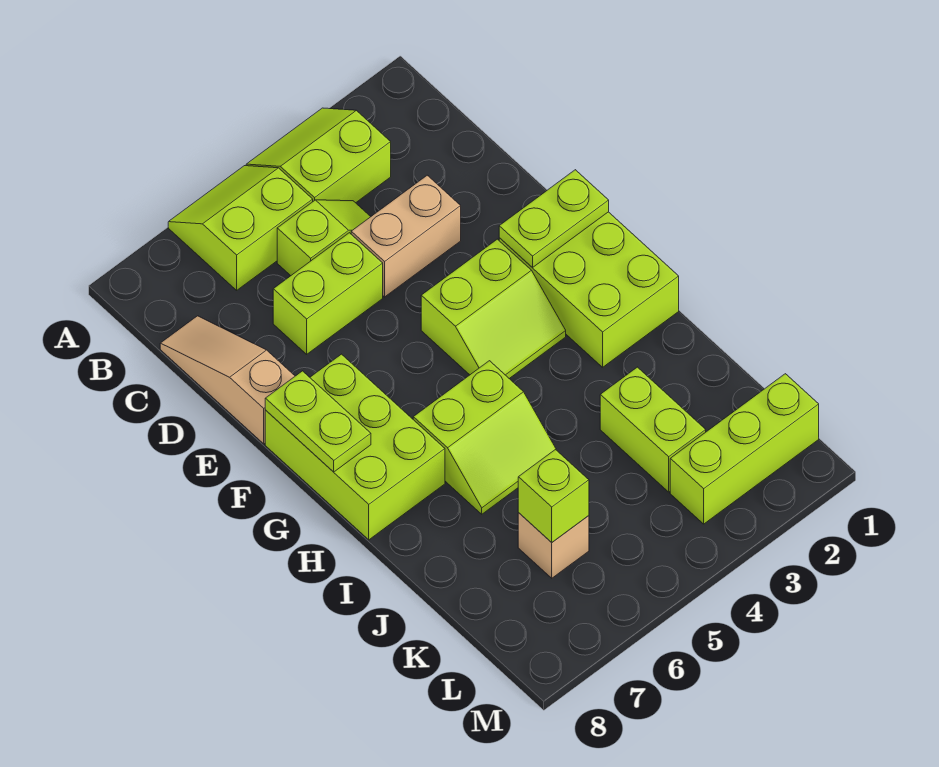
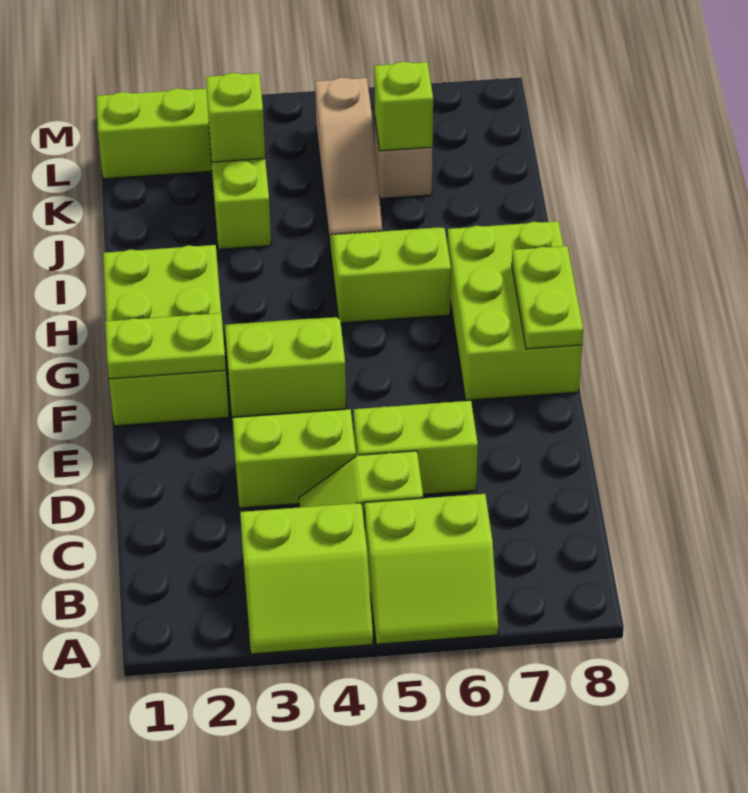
tan slope C8:E8 level 1 top E -> tan slope J5:L5 level 1 top L
tan brick D3:D4 level 1 -> lime brick D3:D4 level 1
none -> lime brick K3 level 2

